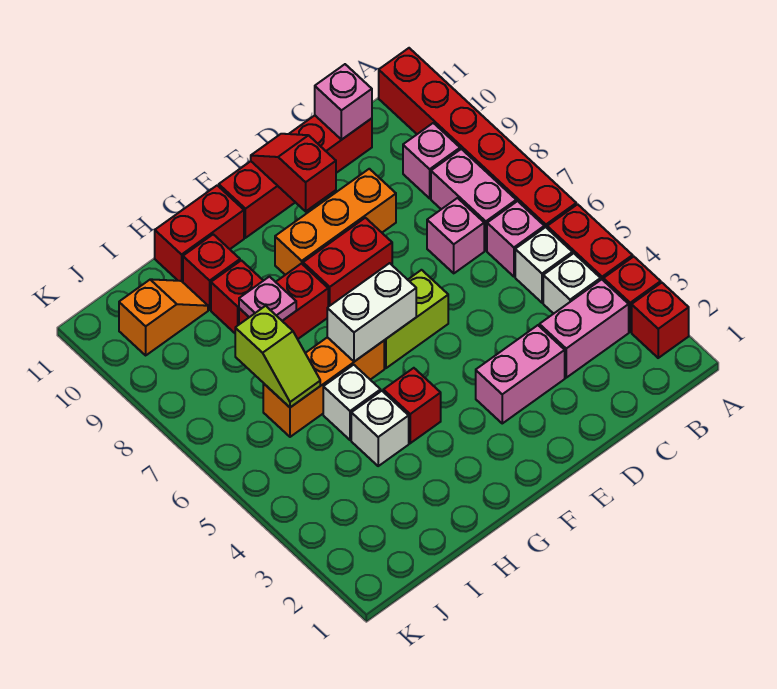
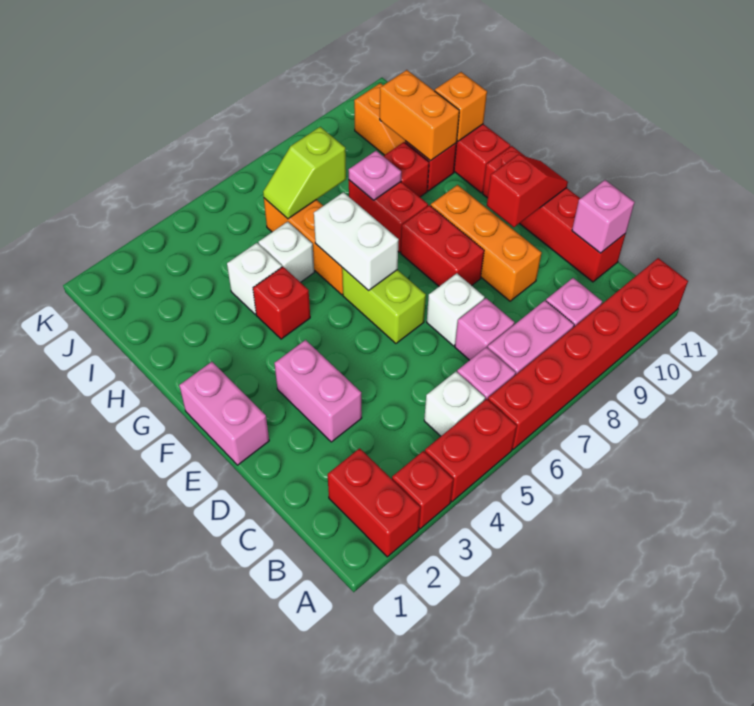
red brick A2 level 1 -> red brick A2:B2 level 1
pink brick B3:C3 level 1 -> pink brick E1:F1 level 1
white brick B4 level 1 -> white brick D7 level 1
none -> orange brick H10:I10 level 2
none -> orange brick H11 level 2

